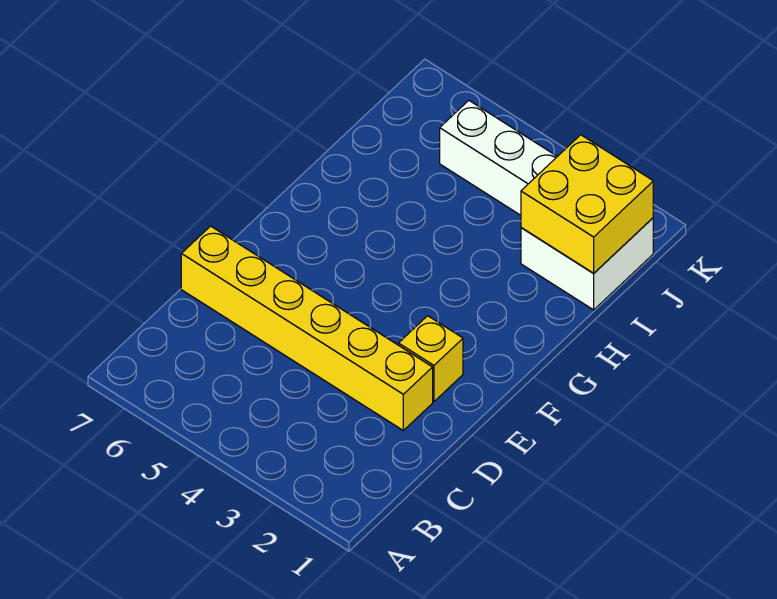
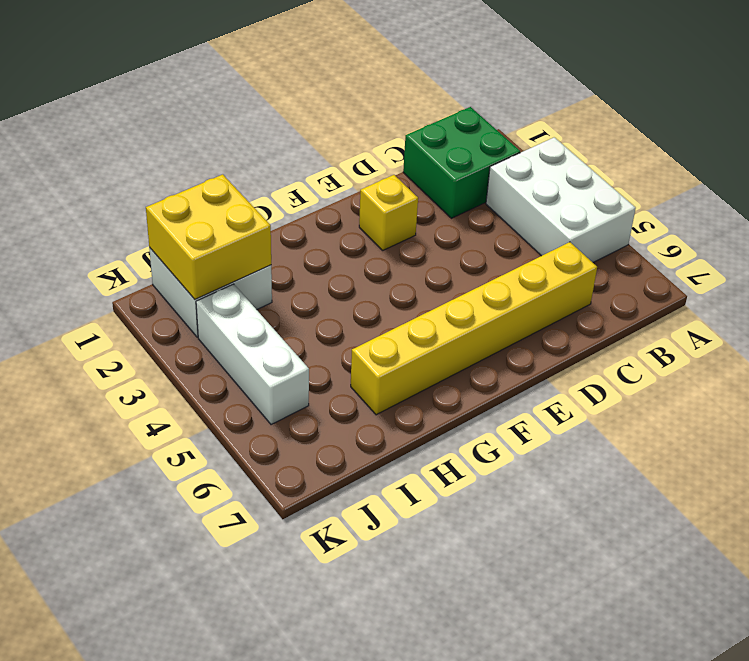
none -> white brick A3:B5 level 1
none -> green brick B1:C2 level 1
yellow brick D2:D7 level 1 -> yellow brick C6:H6 level 1

